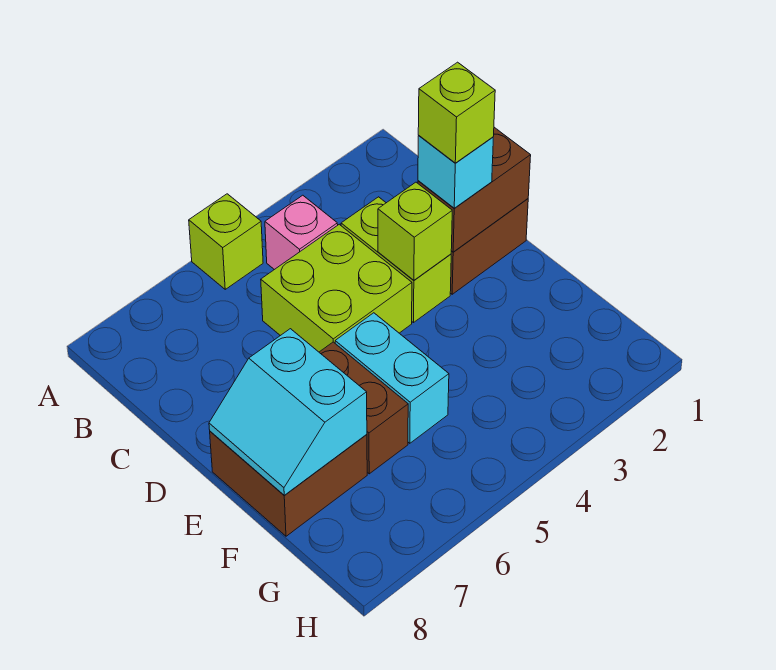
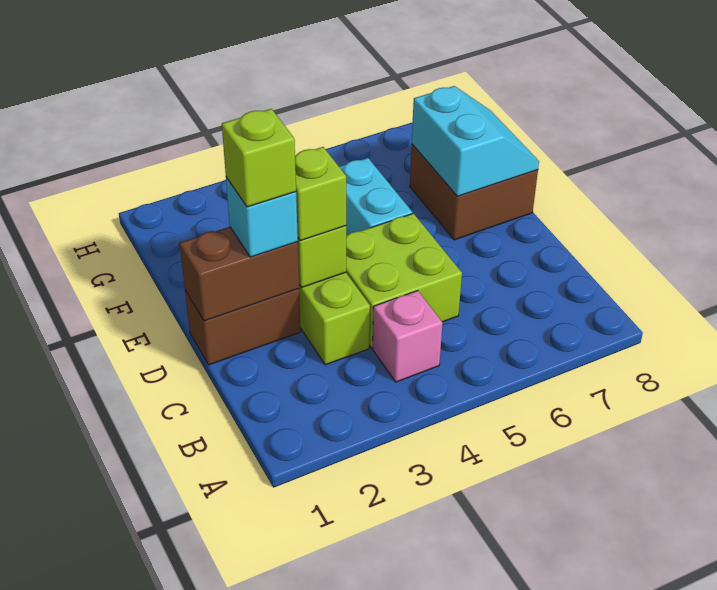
lime brick A5 level 1 -> lime brick D3 level 3
brown brick E6:F6 level 1 -> none

